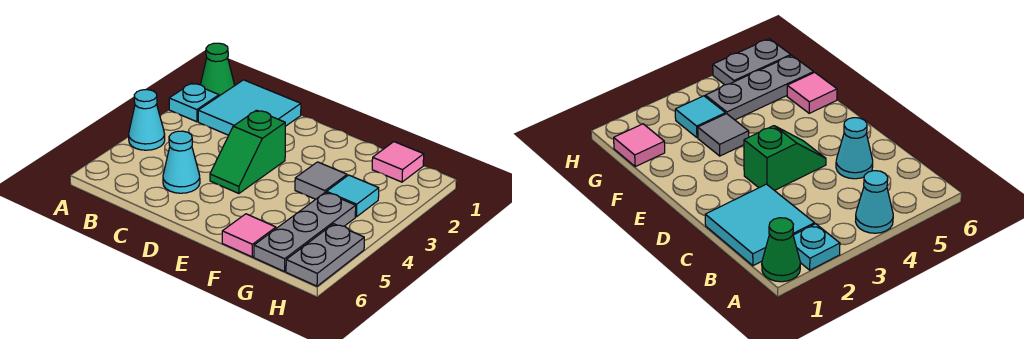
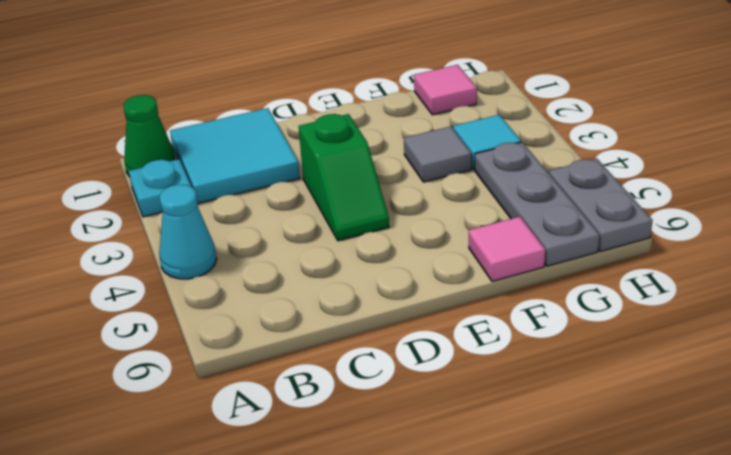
cyan cone C5 level 1 -> none

